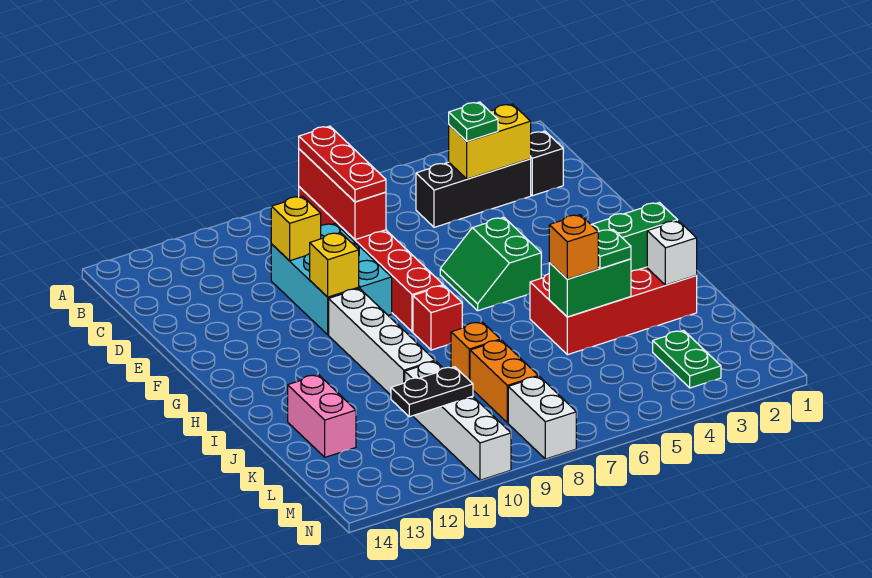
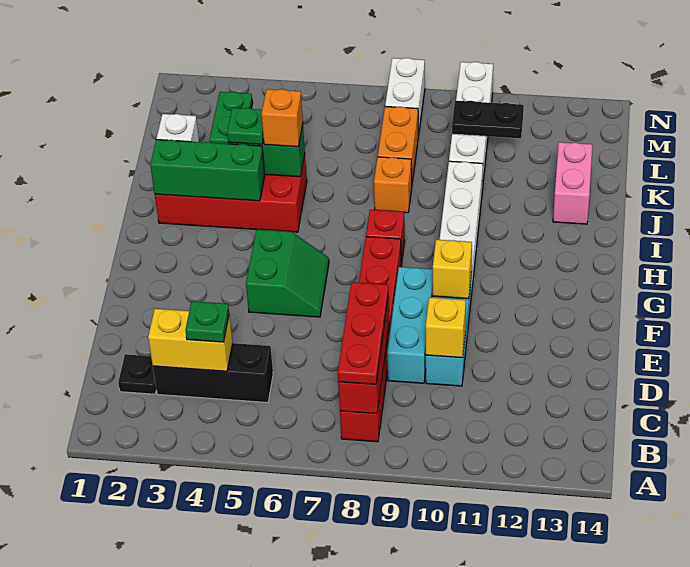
black brick C2 level 1 -> black plate C2 level 1

